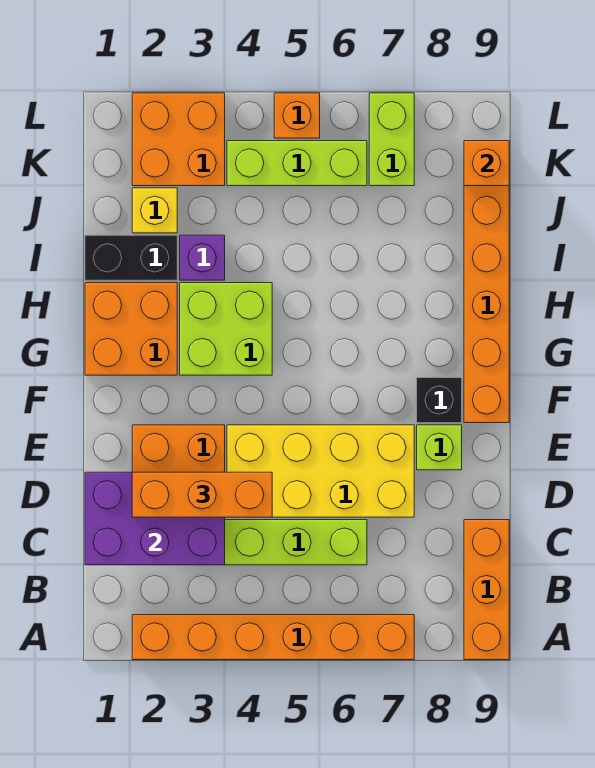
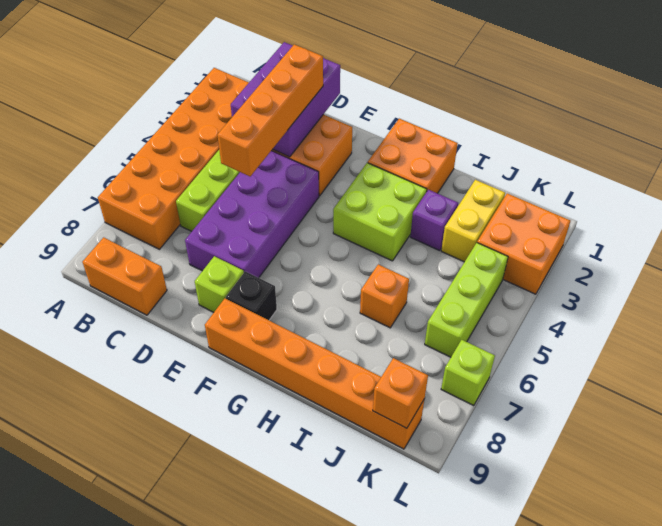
orange brick A2:A7 level 1 -> orange brick A2:B7 level 1
orange brick A9:C9 level 1 -> orange brick B9:C9 level 1
orange brick D2:D4 level 3 -> orange brick D2:D5 level 3
yellow brick D4:E7 level 1 -> purple brick D4:E7 level 1
black brick I1:I2 level 1 -> none
yellow brick J2 level 1 -> yellow brick J2:J3 level 1
lime brick K7:L7 level 1 -> lime brick L7 level 1
orange brick L5 level 1 -> orange brick I6 level 1

